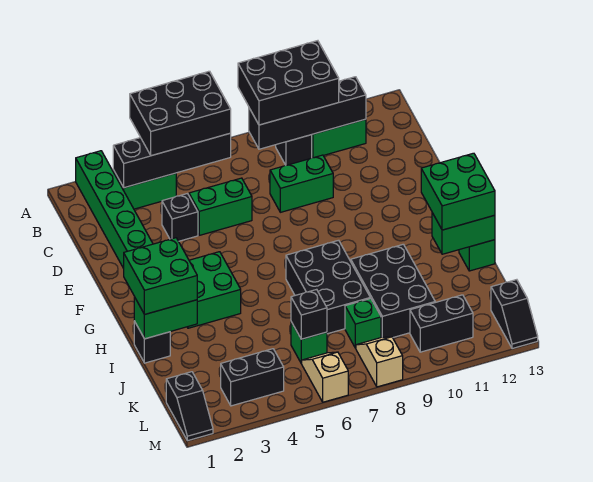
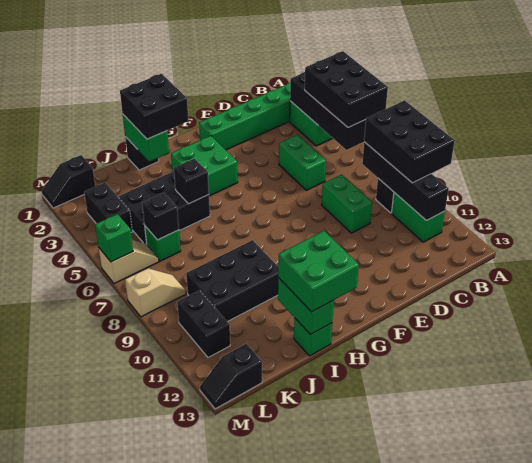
black brick D4 level 1 -> black brick I5 level 2
green brick H1:I2 level 3 -> black brick H1:I2 level 3
black brick H7:J8 level 1 -> black brick I4:K5 level 1
green brick K8 level 1 -> green brick M6 level 2

